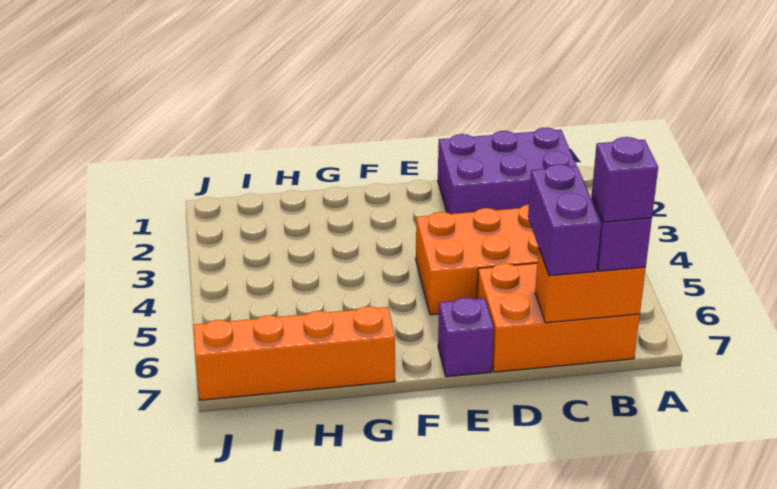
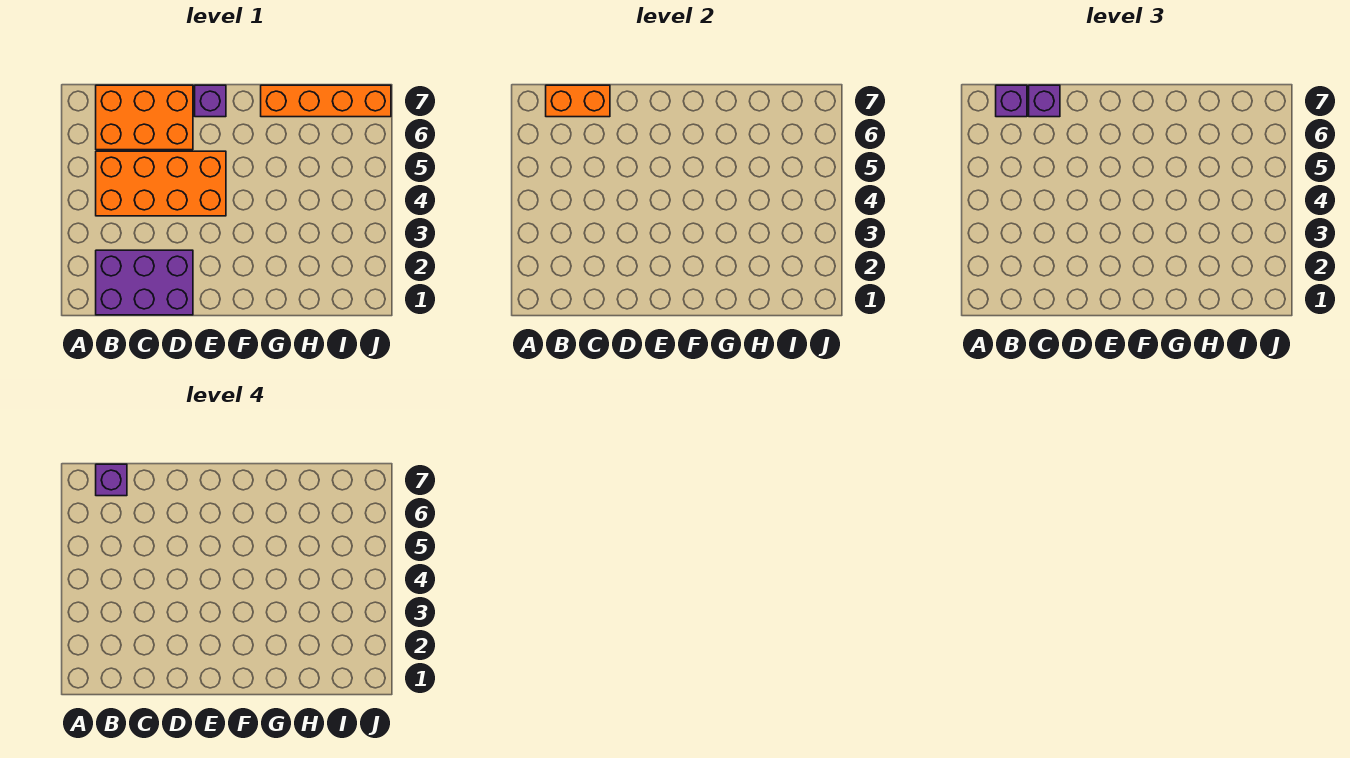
purple brick C6:C7 level 3 -> purple brick C7 level 3

